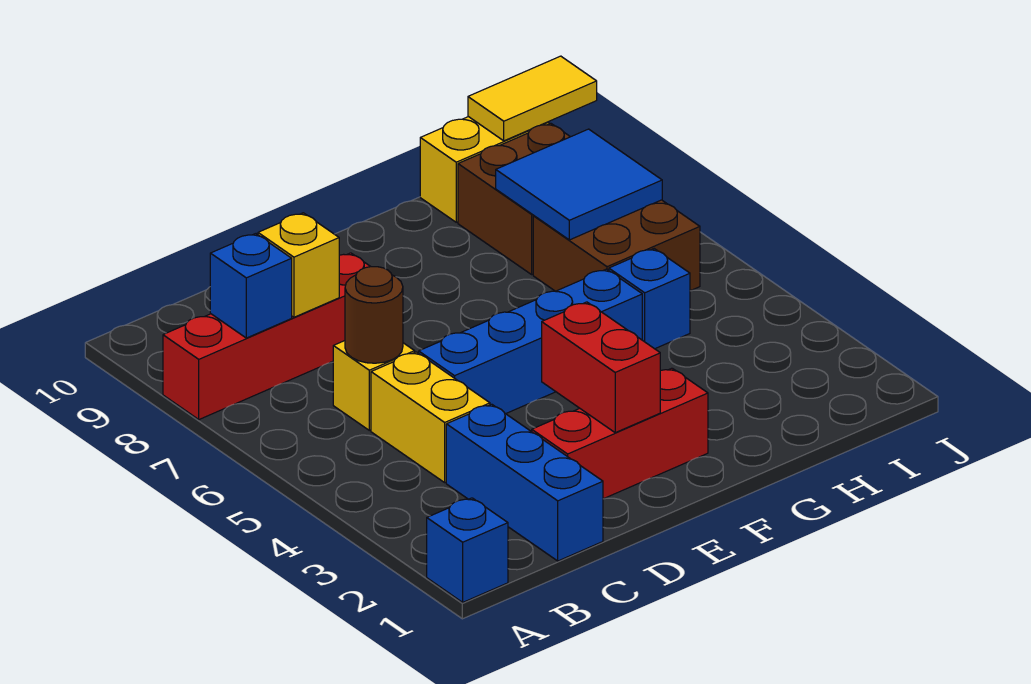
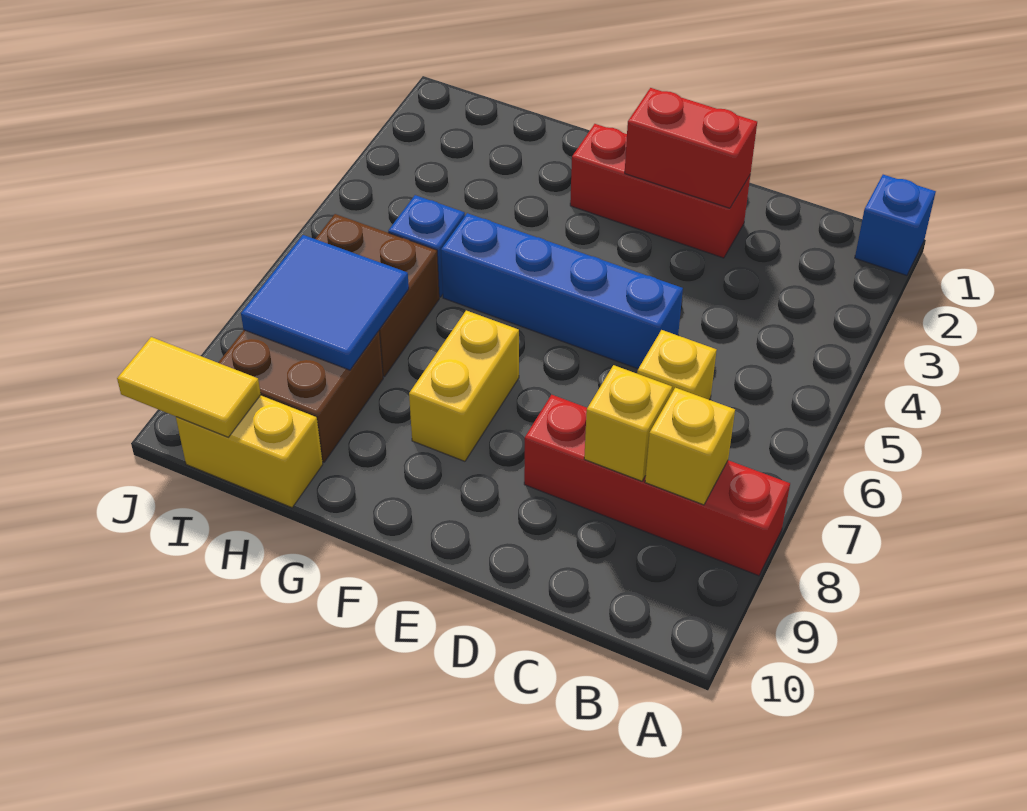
blue brick B8 level 2 -> yellow brick B8 level 2
blue brick C1:C3 level 1 -> none
yellow brick C4:C5 level 1 -> yellow brick F7:F8 level 1
brown round brick C6 level 2 -> none
red brick E2:E3 level 2 -> red brick D2:E2 level 2

